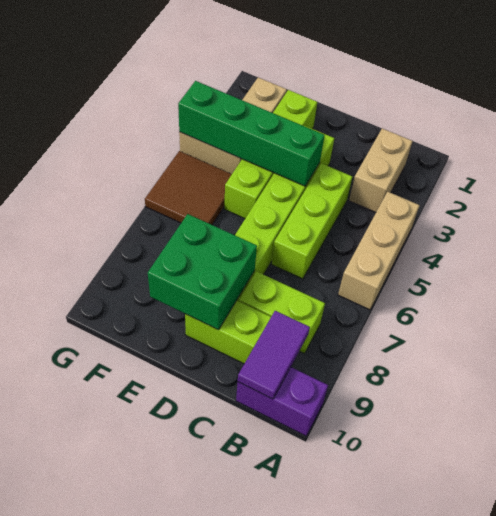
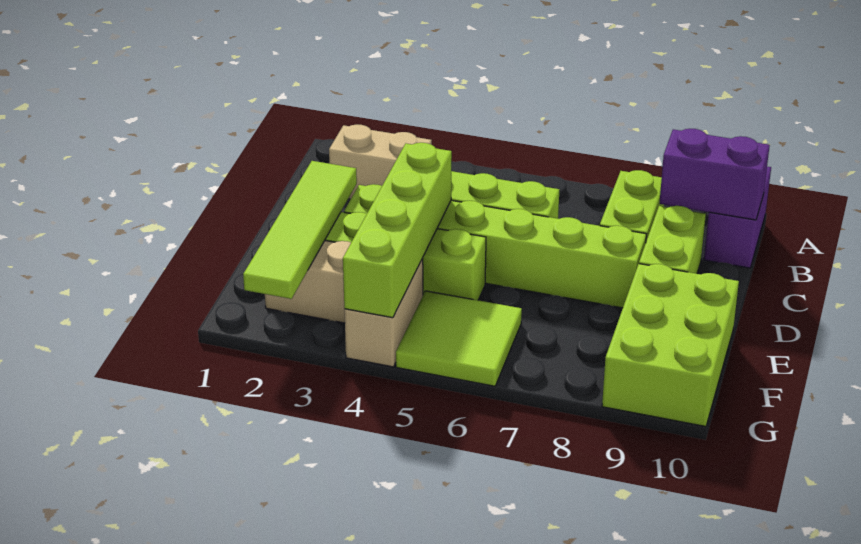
tan brick A4:A6 level 1 -> none
purple tile B9:B10 level 2 -> purple brick B9:B10 level 2
none -> lime tile D2:G2 level 2
green brick D4:G4 level 2 -> lime brick D4:G4 level 2
green brick D8:E9 level 2 -> none
none -> lime brick E9:G10 level 1
brown tile F5:G6 level 1 -> lime tile F5:G6 level 1

